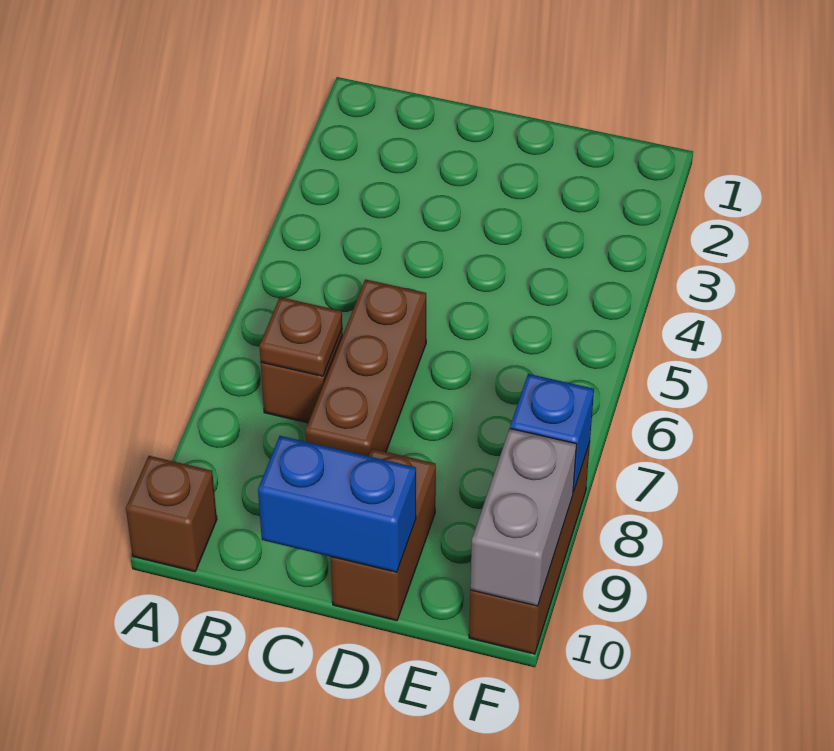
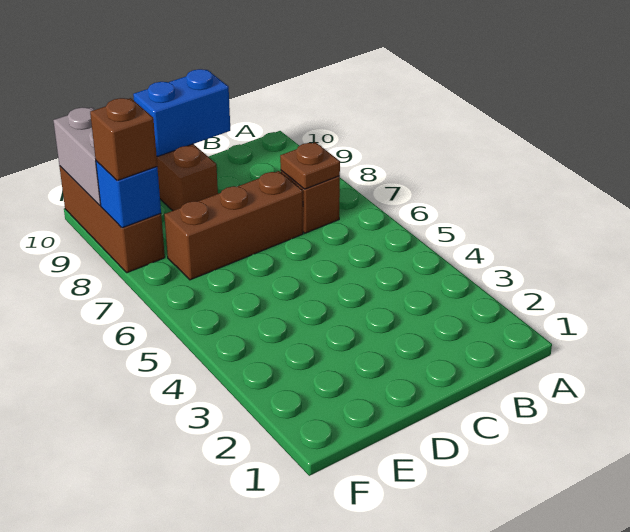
brown brick A10 level 1 -> brown brick F8 level 3
brown brick C6:C8 level 1 -> brown brick C7:E7 level 1

